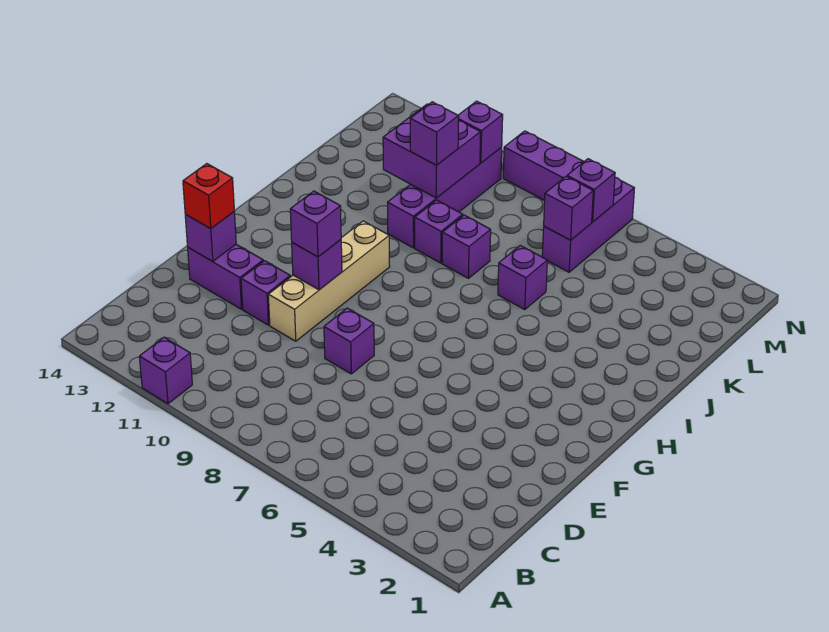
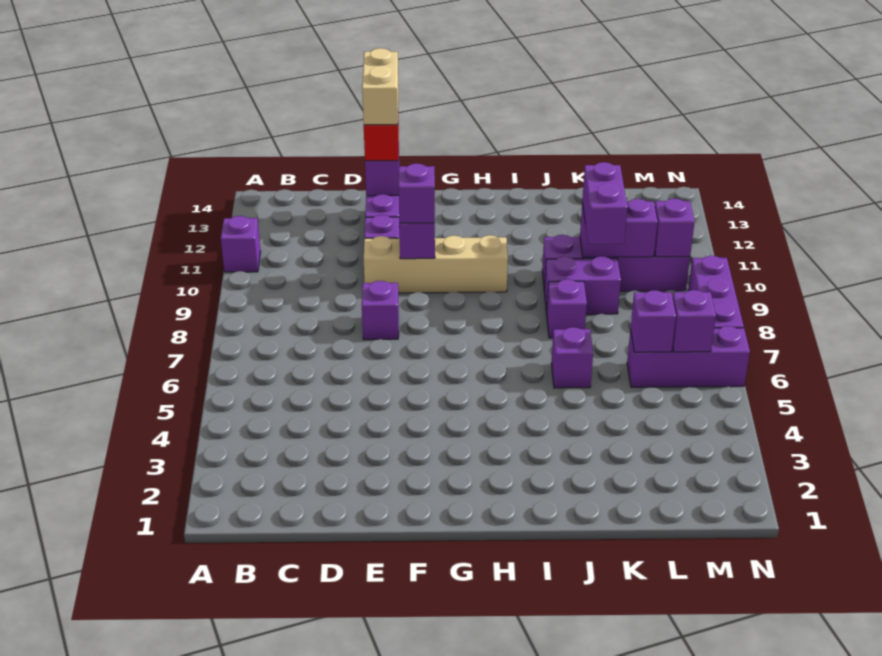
none -> tan brick E13:E14 level 4
purple brick J9 level 1 -> purple brick J9:K9 level 1
purple brick K10:L11 level 2 -> purple brick K10:L10 level 2
purple brick K10 level 3 -> purple brick K9:K10 level 3

